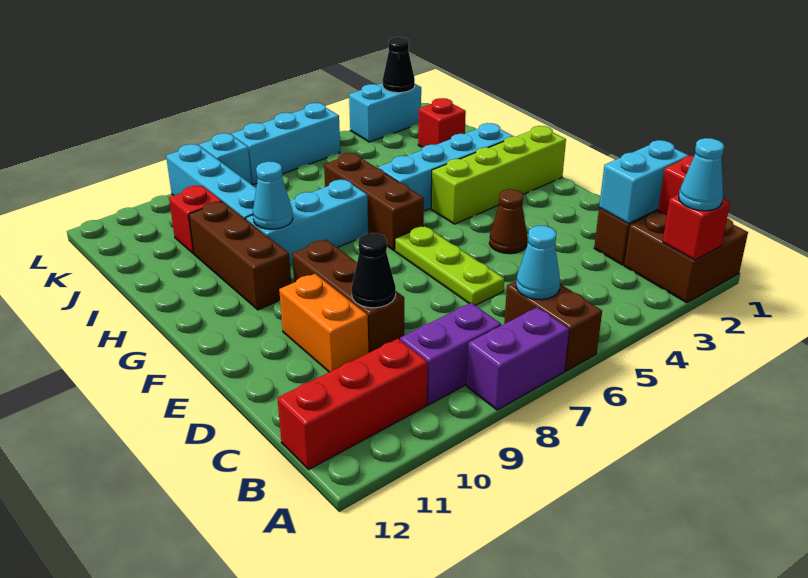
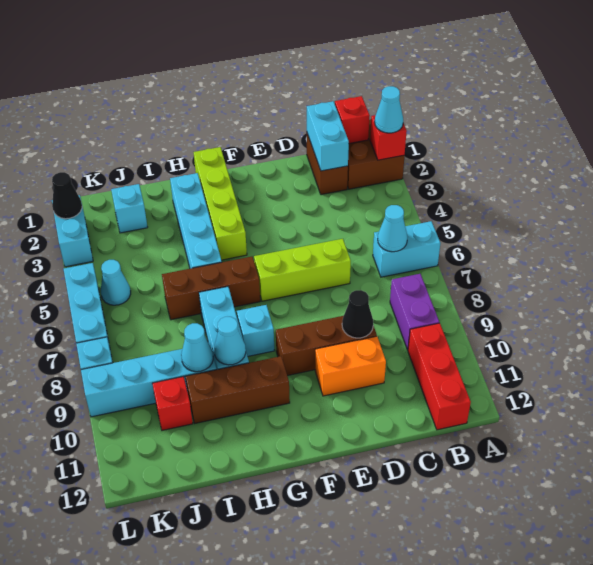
brown brick A6:B6 level 1 -> cyan brick A6:B6 level 1
purple brick A7:A8 level 1 -> none
lime plate D6:F6 level 1 -> lime brick D6:F6 level 1
brown cone E4 level 1 -> none
none -> cyan brick G8 level 1
none -> cyan cone I9 level 2
red brick J2 level 1 -> cyan brick J2 level 1
none -> cyan cone K5 level 1

